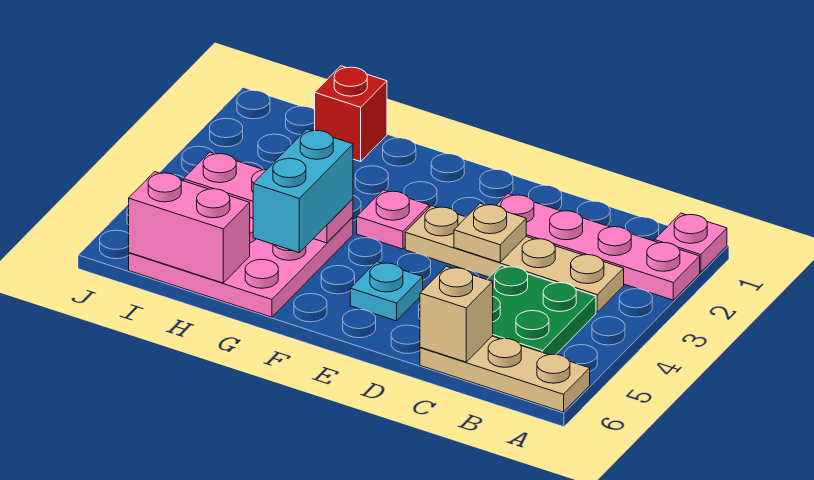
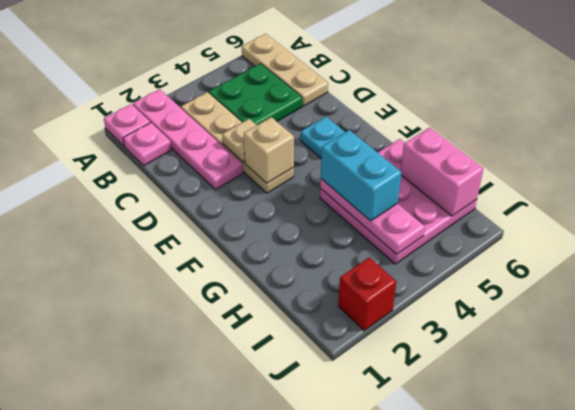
tan brick C6 level 2 -> tan brick E3 level 2
pink plate F3 level 1 -> pink plate B1 level 1
cyan brick G4:G5 level 3 -> cyan brick G4:H4 level 3
red brick H1 level 1 -> red brick J2 level 1

